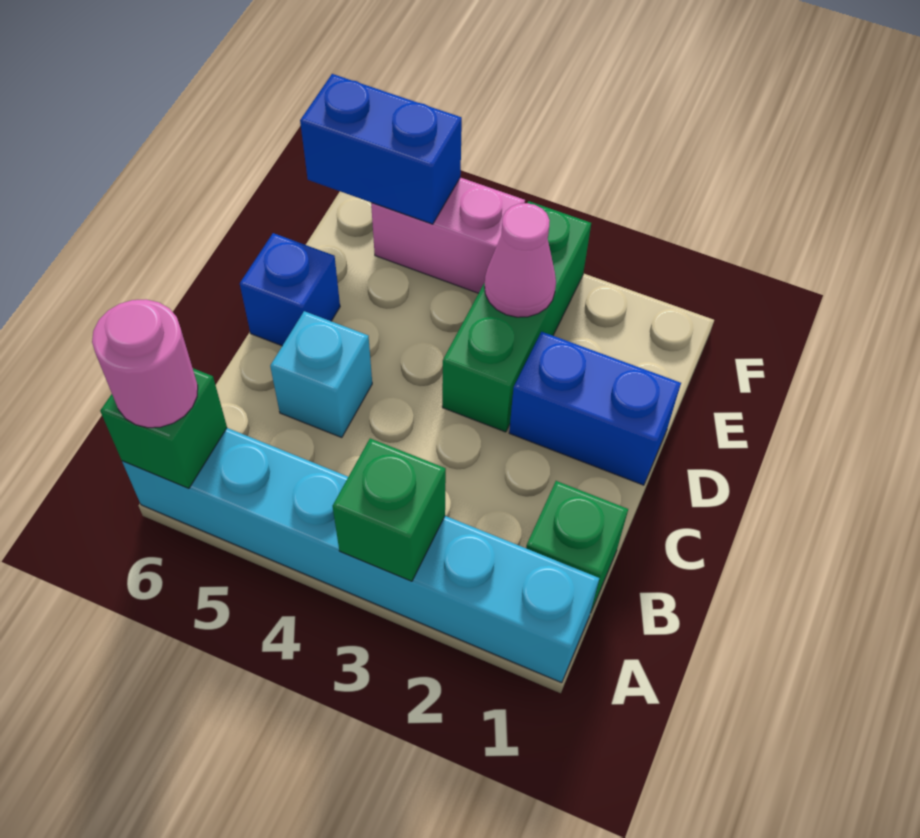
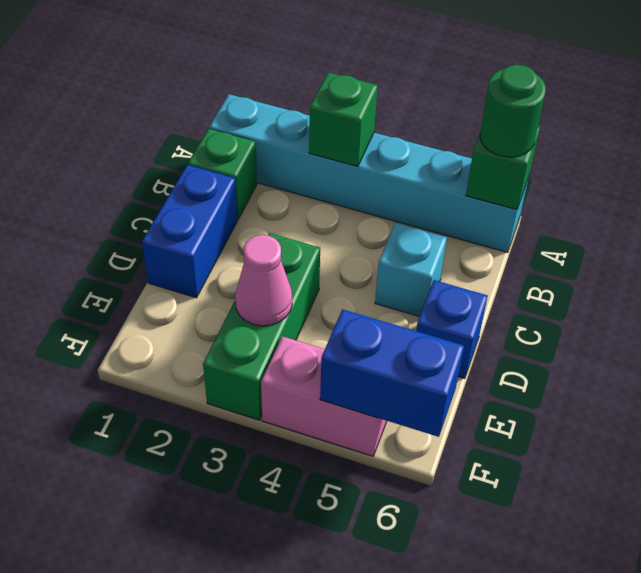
pink round brick A6 level 3 -> green round brick A6 level 3
blue brick D1:D2 level 1 -> blue brick C1:D1 level 1

